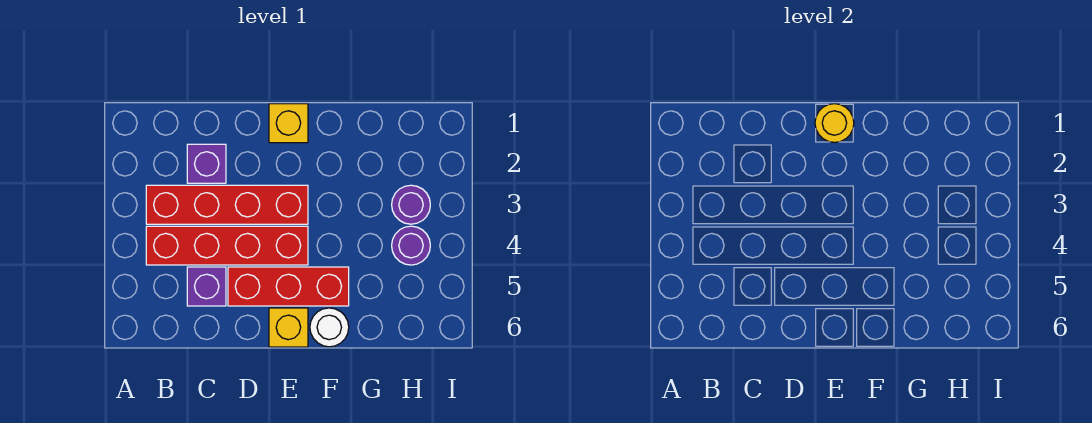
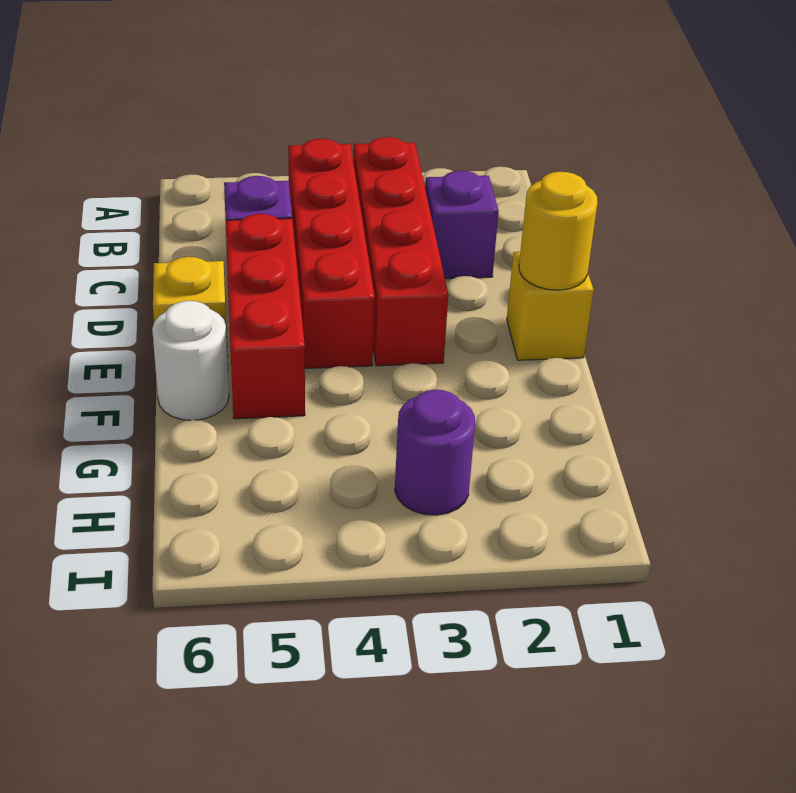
purple round brick H4 level 1 -> none

